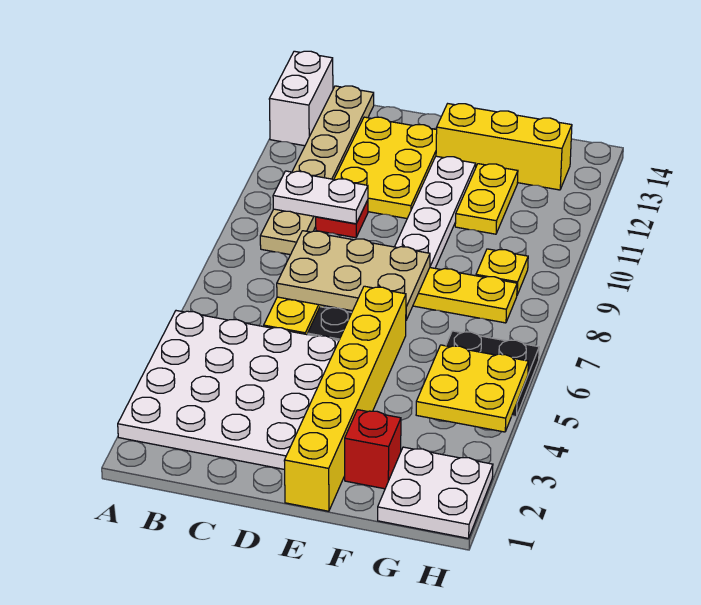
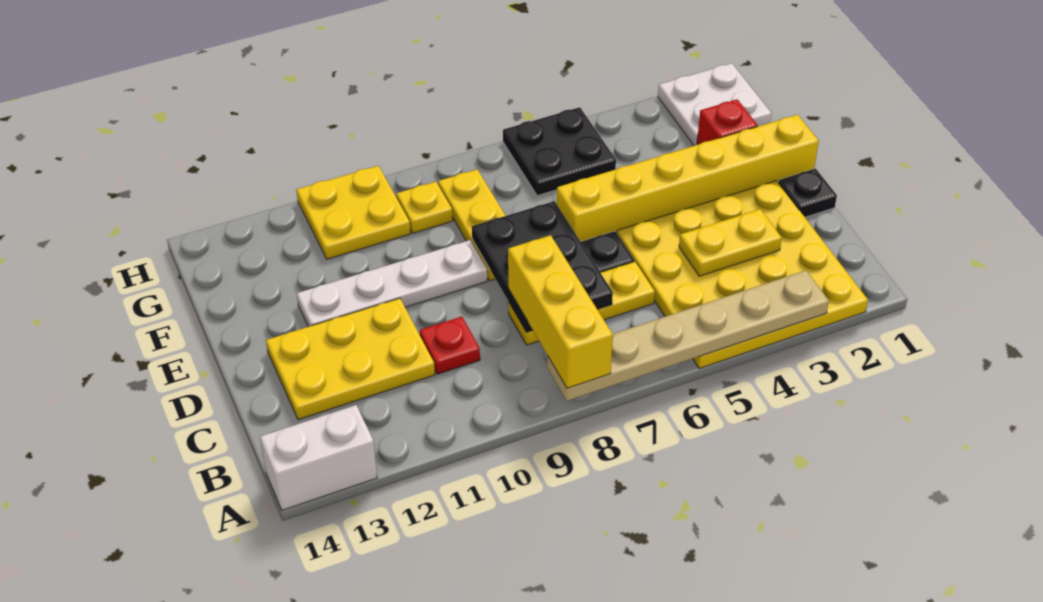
white plate A2:D5 level 1 -> yellow plate A2:D5 level 1
tan plate B9:B14 level 1 -> tan plate A3:A8 level 2
white plate B10:C10 level 2 -> none
tan plate C7:E8 level 2 -> black plate C7:E8 level 2
none -> black plate D1 level 1
yellow brick E13:G13 level 1 -> yellow brick A8:C8 level 3
yellow plate F11:F12 level 1 -> yellow plate C3:C4 level 2
yellow plate G4:H5 level 2 -> yellow plate G10:H11 level 1

